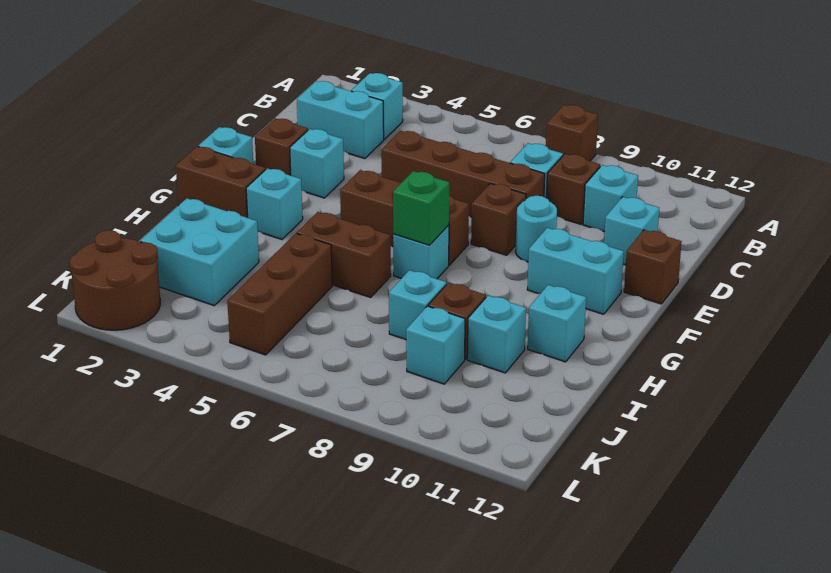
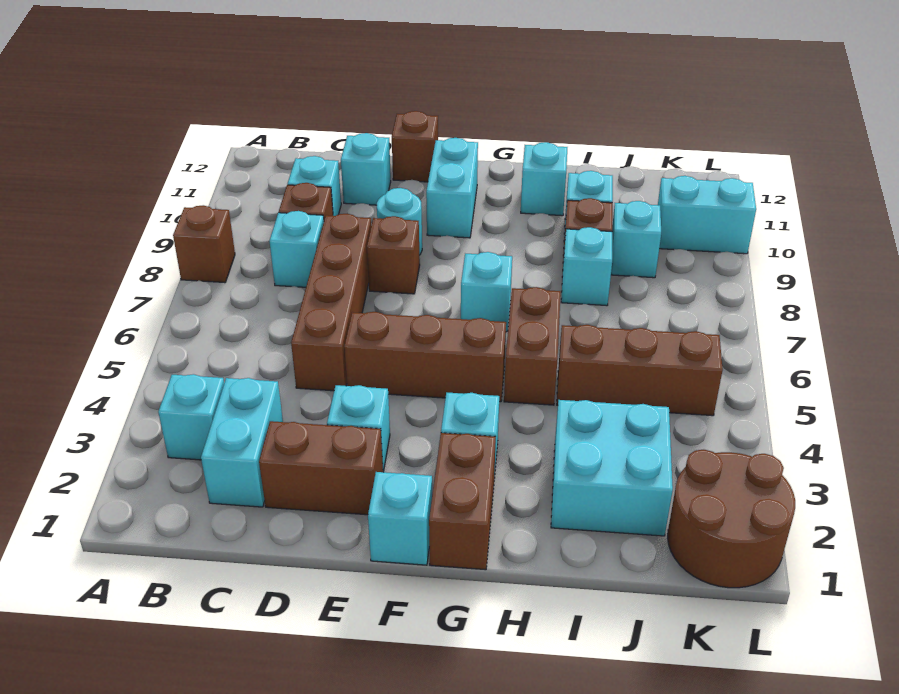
brown brick E2 level 1 -> brown brick D2:E2 level 1
brown brick F5:F7 level 1 -> brown brick E5:G5 level 1
green brick G7 level 2 -> none
none -> cyan brick K10:L10 level 1

